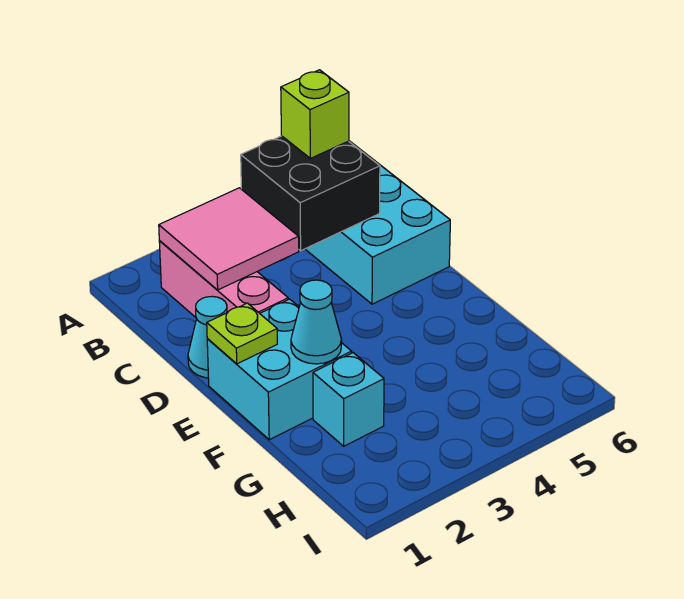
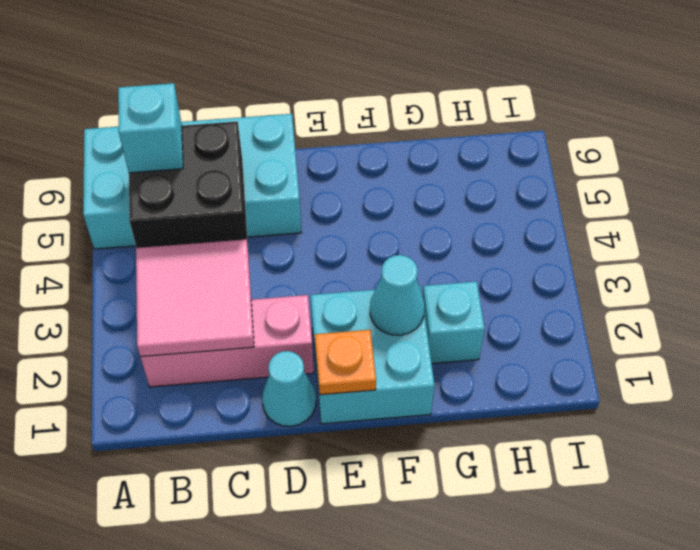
lime brick B5 level 3 -> cyan brick B5 level 3
lime plate E1 level 2 -> orange plate E1 level 2

